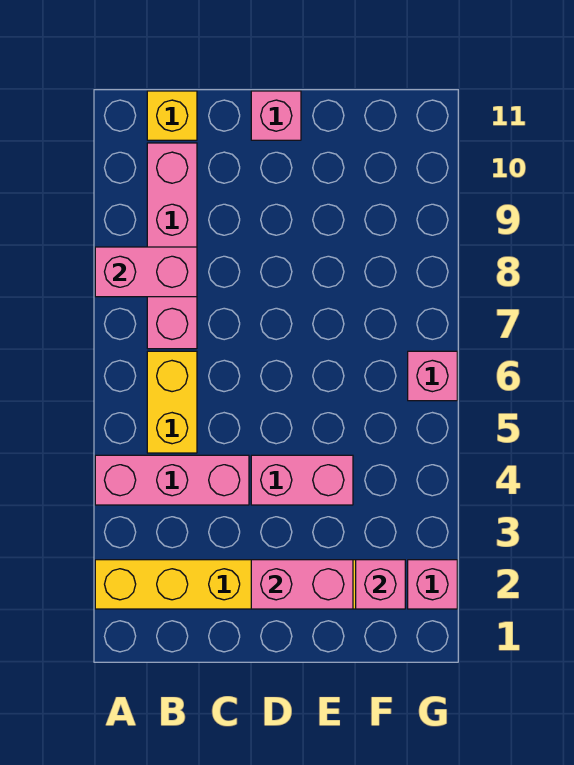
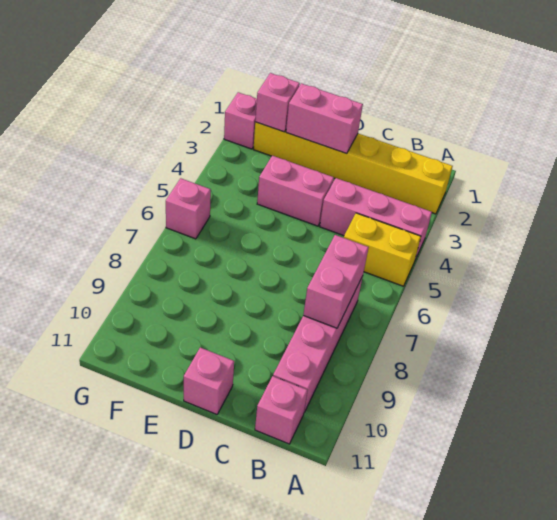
pink brick A8:B8 level 2 -> pink brick B7:B8 level 2
yellow brick B5:B6 level 1 -> yellow brick A5:B5 level 1
yellow brick B11 level 1 -> pink brick B11 level 1

